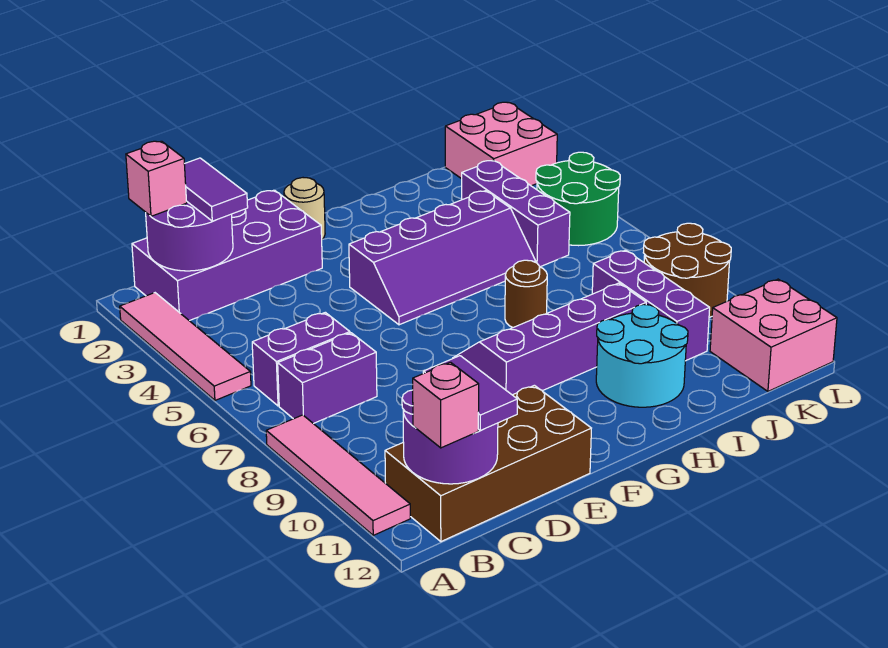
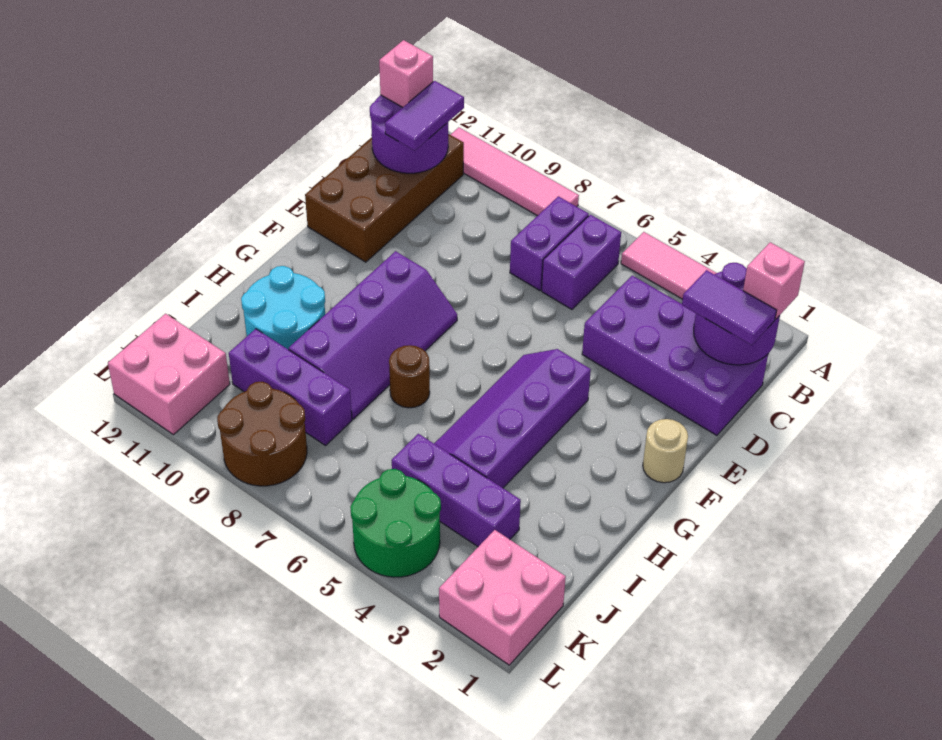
purple brick B1:E2 level 1 -> purple brick C1:D4 level 1
purple tile C11:C12 level 3 -> purple tile B11:C11 level 3

